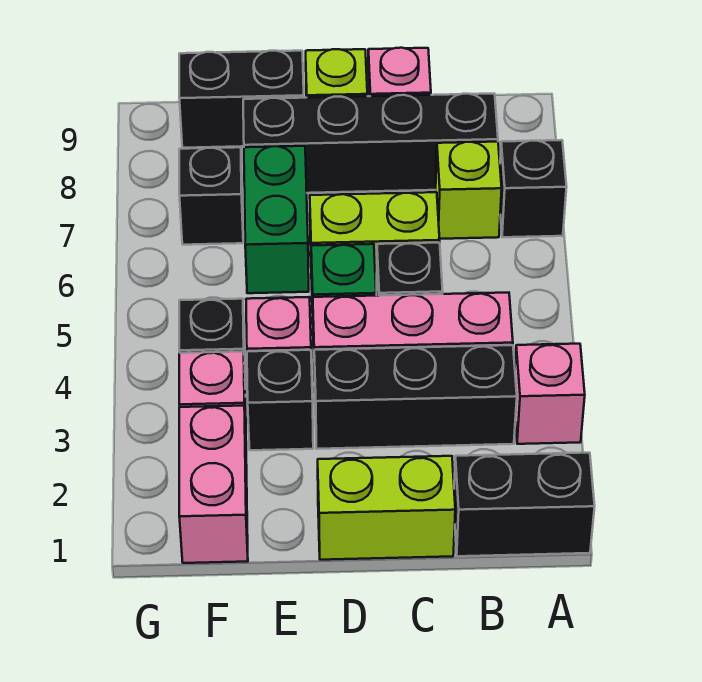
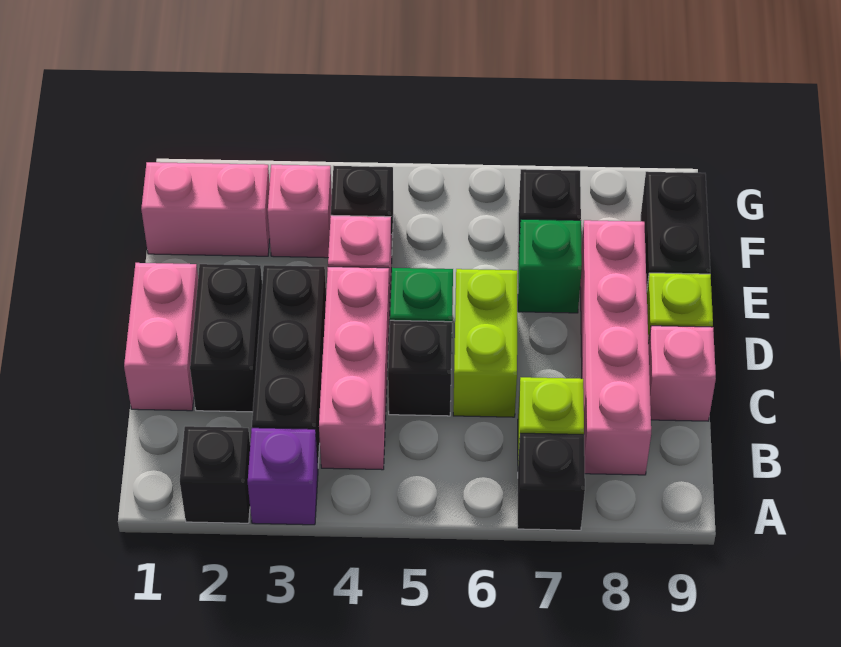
black brick A1:B1 level 1 -> black brick C2:D2 level 1
pink brick A3 level 1 -> purple brick A3 level 1
black brick B8:E8 level 1 -> pink brick B8:E8 level 1
lime brick C1:D1 level 1 -> pink brick C1:D1 level 1
black brick E3 level 1 -> black brick A2 level 1
green brick E6:E7 level 1 -> green brick E7 level 1

